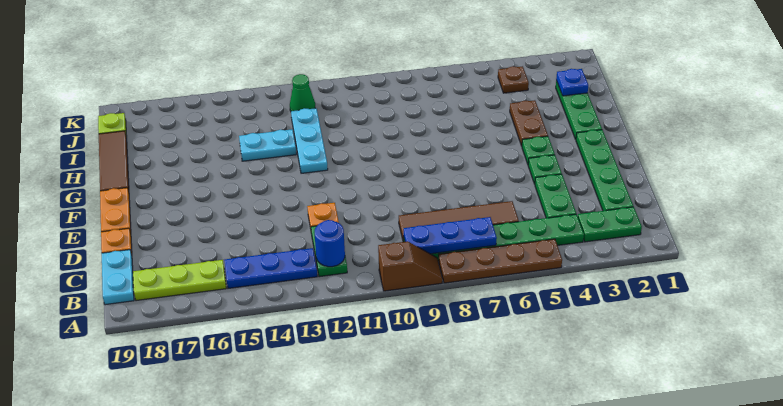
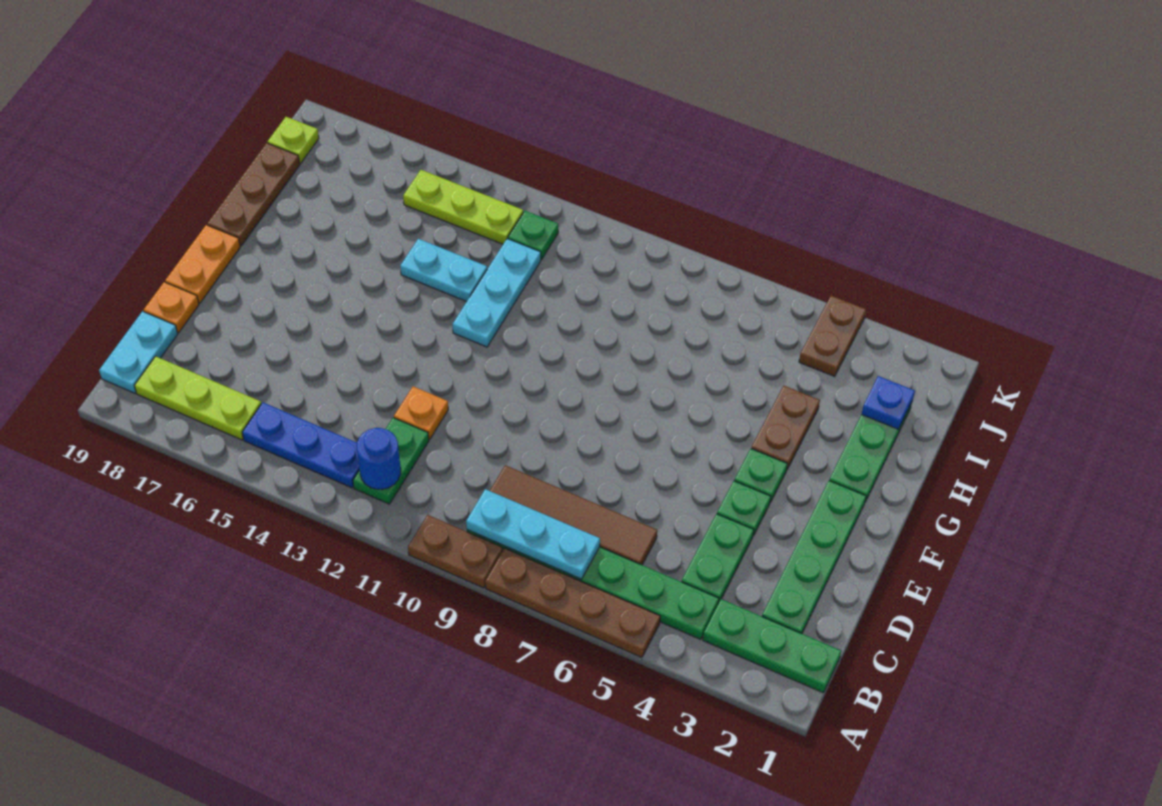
brown slope A9:A10 level 1 top 10 -> brown plate A9:A10 level 1
green plate B2:B3 level 1 -> green plate B1:B3 level 1
blue plate B7:B9 level 2 -> cyan plate B7:B9 level 2
brown tile G19:I19 level 1 -> brown plate G19:I19 level 1
brown plate J4 level 1 -> brown plate J4:K4 level 1
green cone J12 level 1 -> green plate J12 level 1
none -> lime plate J13:J15 level 1

